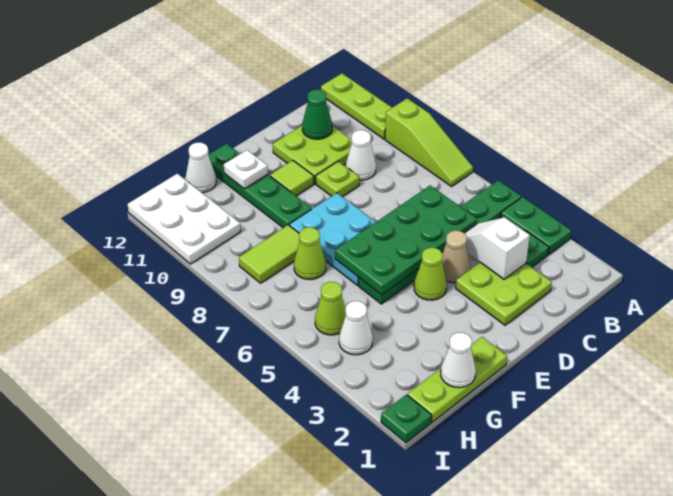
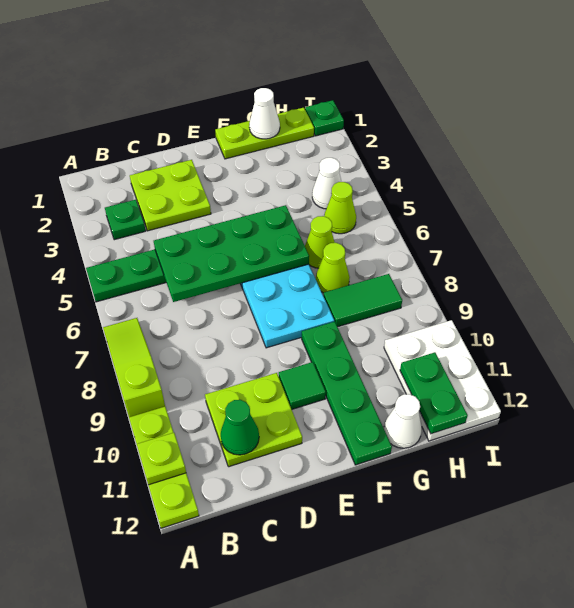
green plate A3:A4 level 1 -> green plate H11:H12 level 2
white slope C3:C4 level 2 top 3 -> none
white cone C9 level 1 -> none
tan cone D4 level 1 -> none
lime plate D9 level 1 -> lime plate A11 level 2
lime cone E4 level 1 -> lime cone G6 level 1
lime tile E10 level 1 -> green tile E10 level 1
white plate F11 level 2 -> none
lime tile G8:H8 level 1 -> green tile G8:H8 level 1

